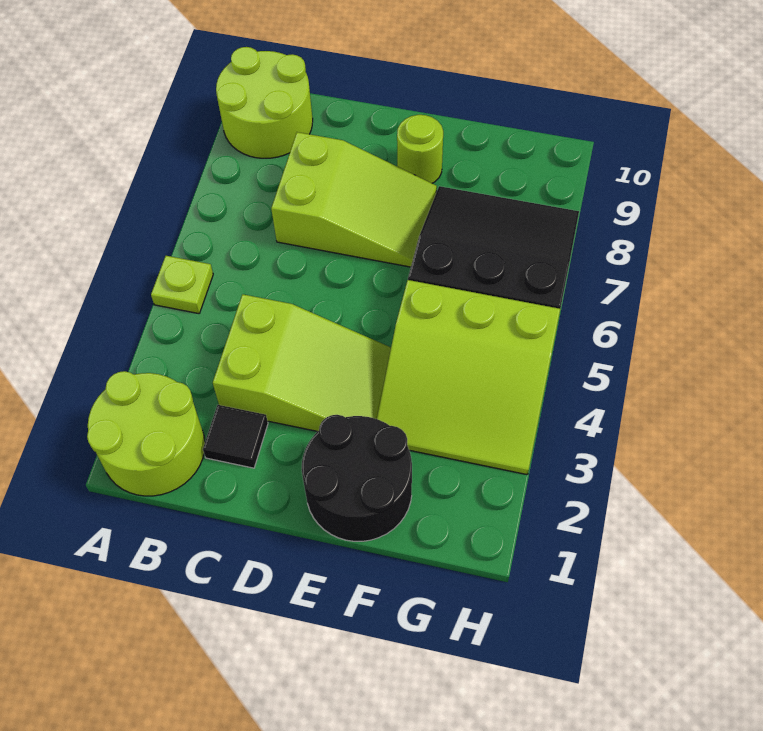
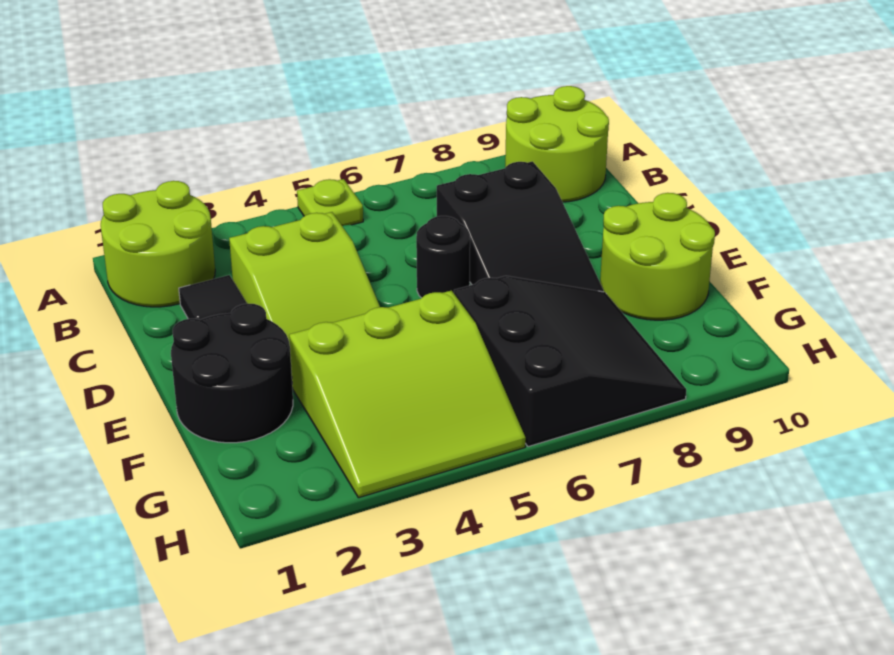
lime slope C7:E8 level 1 top C -> black slope C7:E8 level 1 top C
none -> black round brick D6 level 1
lime round brick E9 level 1 -> lime round brick E9:F10 level 1
lime slope F3:H5 level 1 top 5 -> lime slope F3:H5 level 1 top F

